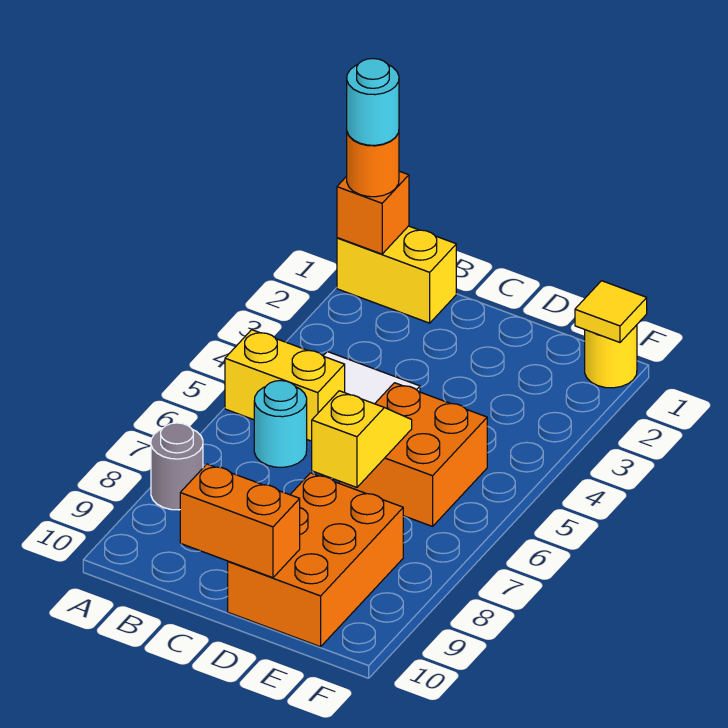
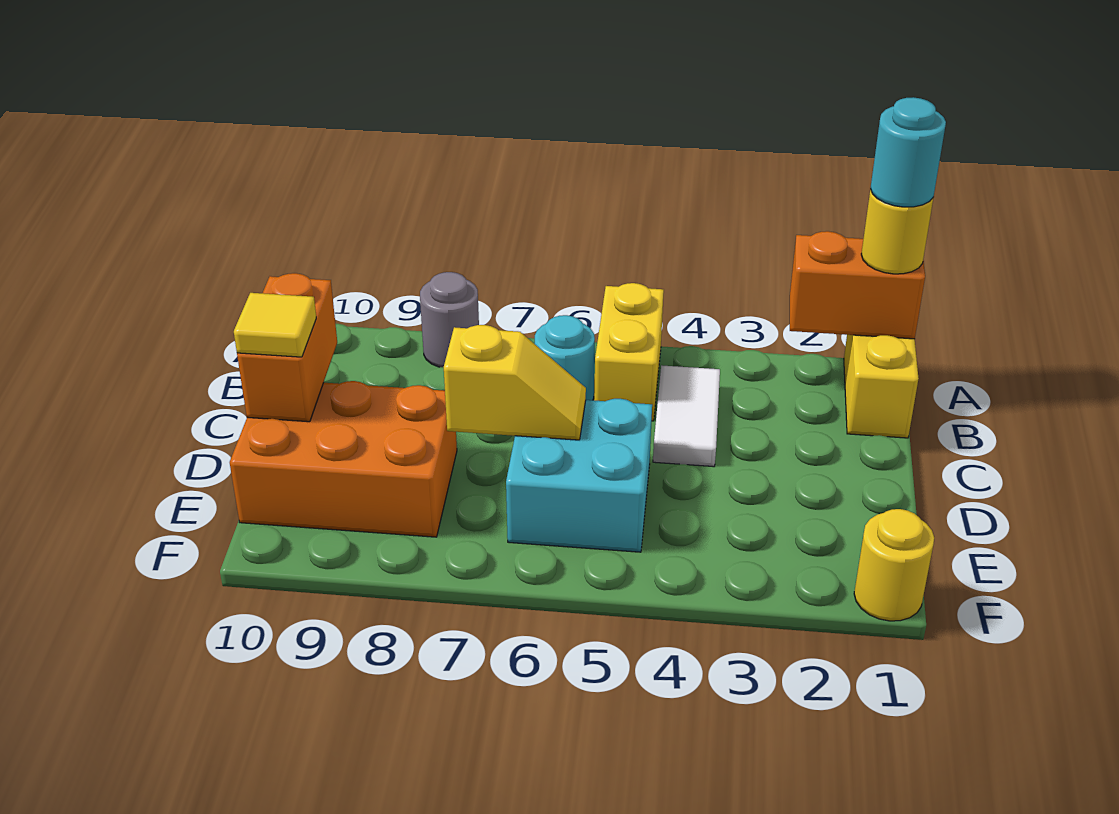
orange brick A1 level 2 -> orange brick A1:A2 level 2
orange round brick A1 level 3 -> yellow round brick A1 level 3
orange brick D5:E6 level 1 -> cyan brick D5:E6 level 1
yellow tile F1 level 2 -> yellow tile D10 level 3

